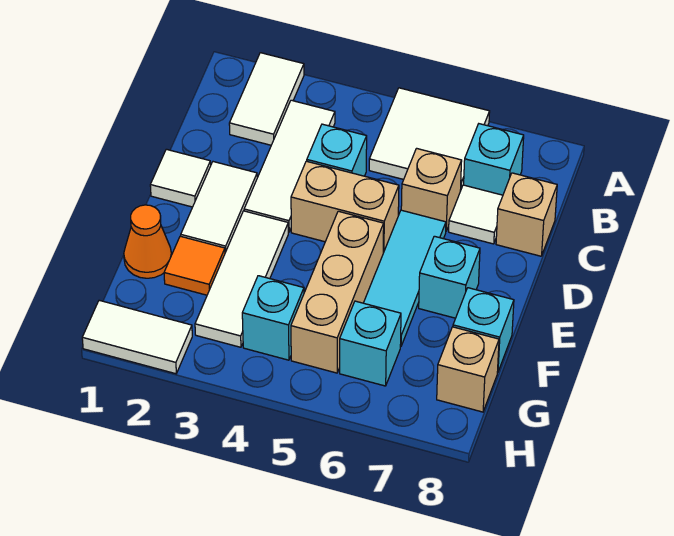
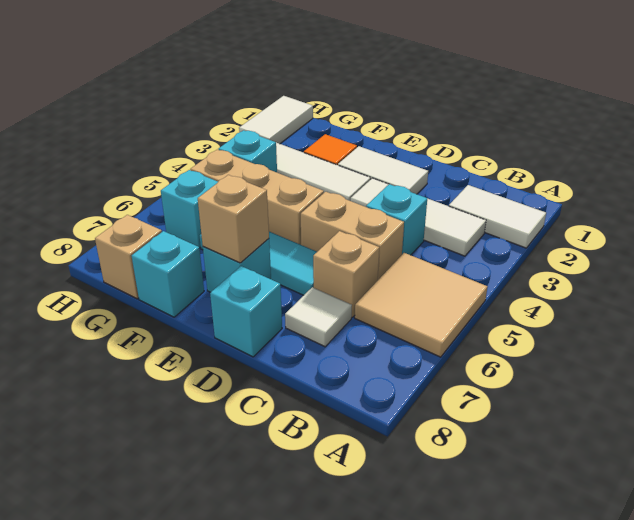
white tile A5:B6 level 1 -> tan tile A5:B6 level 1
cyan brick B7 level 1 -> cyan brick D8 level 1
tan brick C8 level 1 -> tan brick E7 level 2
white tile D1 level 1 -> none
tan brick D4:D5 level 1 -> tan brick C5:D5 level 1
orange cone F1 level 1 -> none

